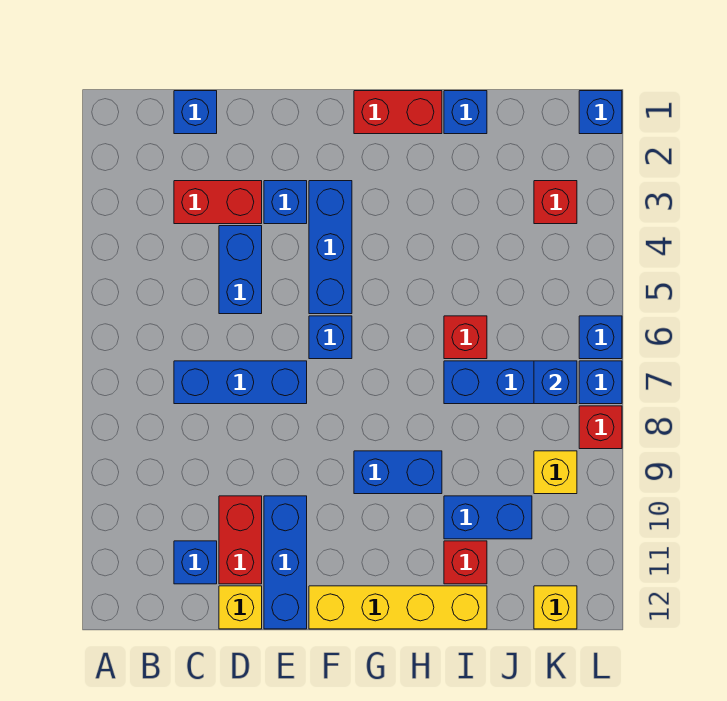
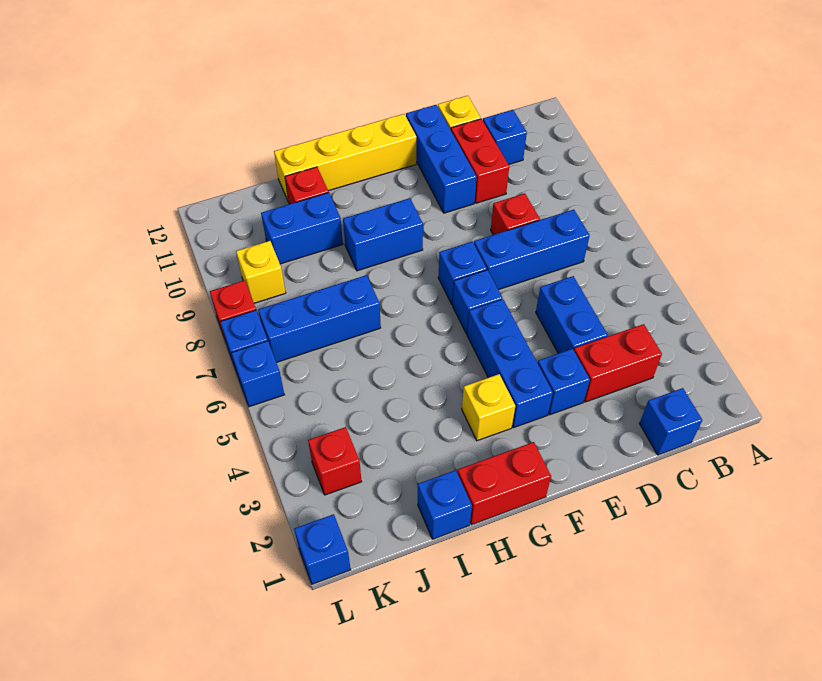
red brick I6 level 1 -> red brick D8 level 1
blue brick K7 level 2 -> blue brick F7 level 1
yellow brick K12 level 1 -> yellow brick G3 level 1

